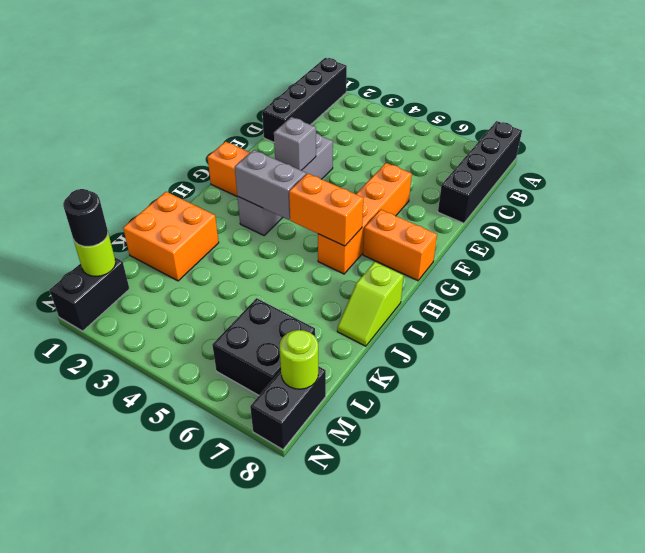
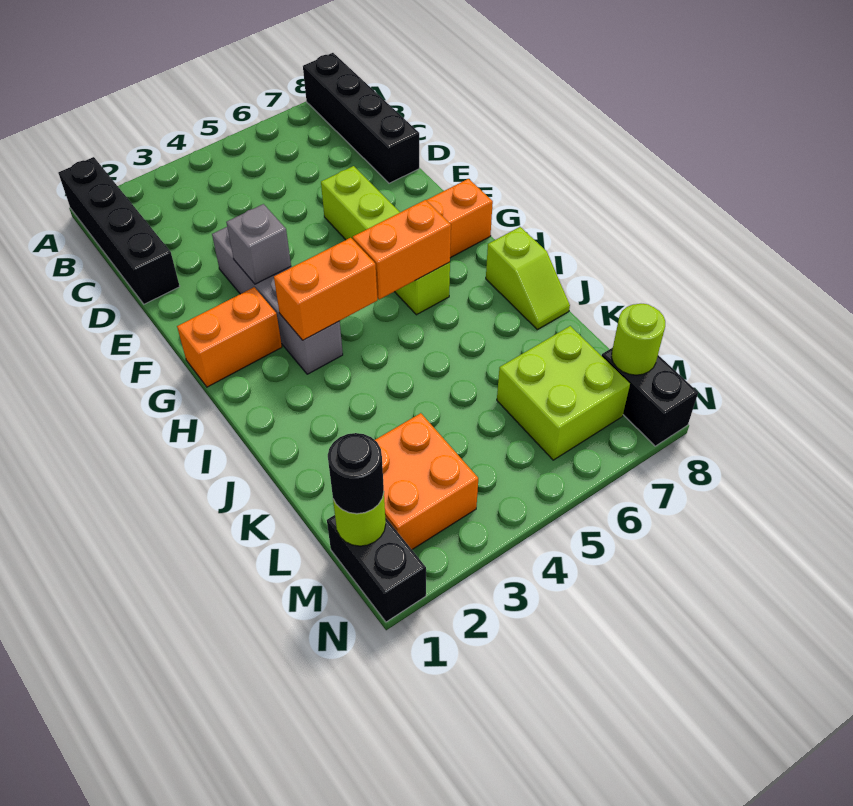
orange brick E6:H6 level 1 -> lime brick E6:H6 level 1
grey brick H3:H4 level 2 -> orange brick H3:H4 level 2
orange brick J1:K2 level 1 -> orange brick L2:M3 level 1
black brick L6:M7 level 1 -> lime brick L6:M7 level 1

